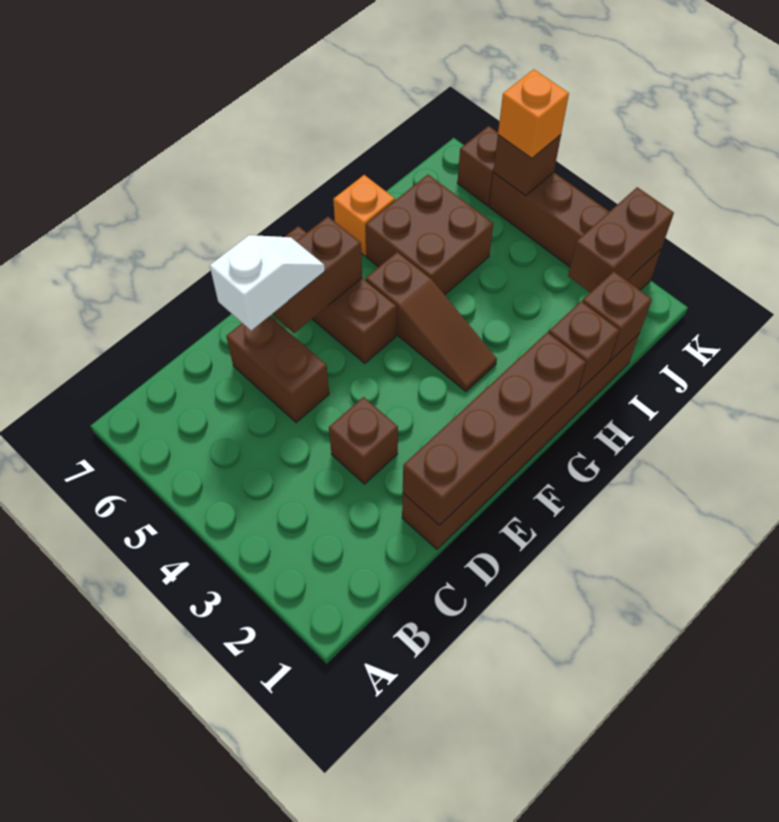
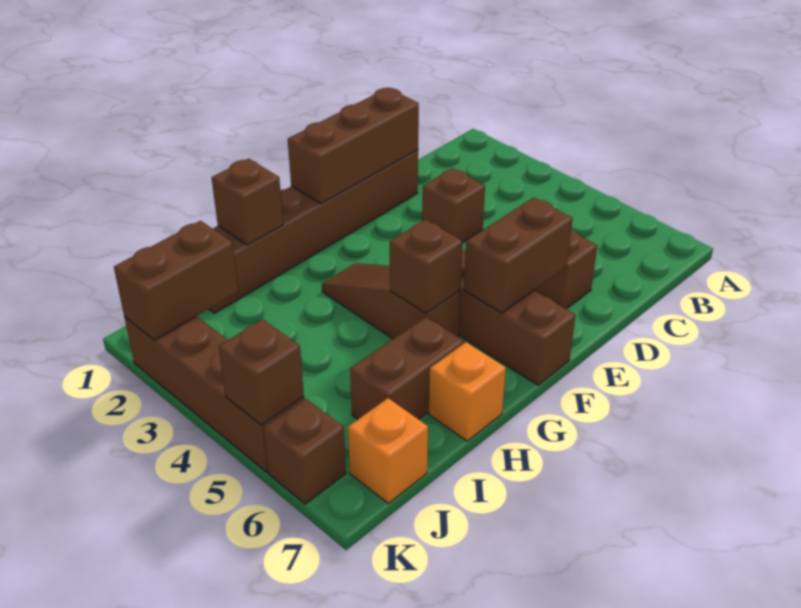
brown brick D1:G1 level 2 -> brown brick D1:F1 level 2
white slope D6:E6 level 3 top D -> none
brown brick H5:I6 level 1 -> brown brick H6:I6 level 1
brown brick I1 level 2 -> brown brick G5 level 2
orange brick K5 level 3 -> orange brick J7 level 1

